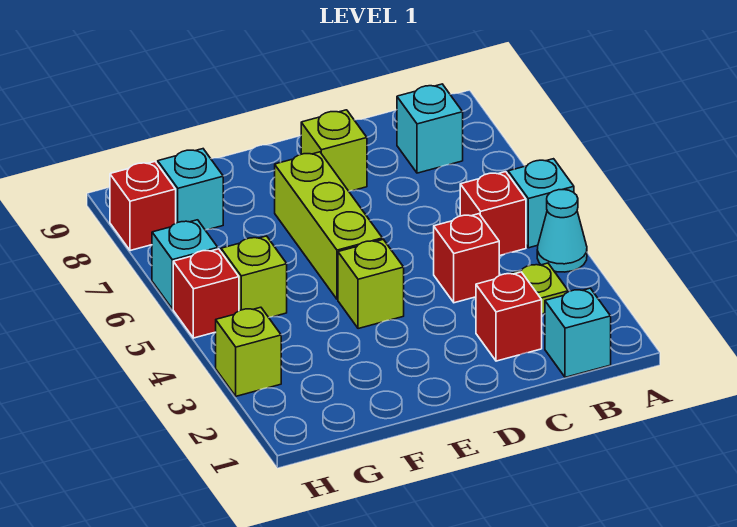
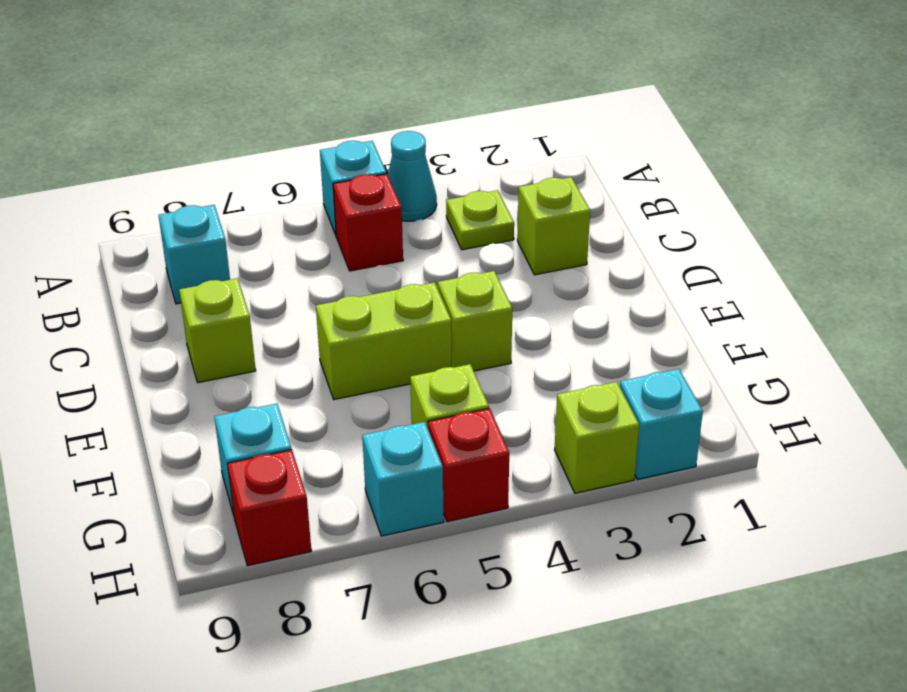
cyan brick B1 level 1 -> cyan brick H2 level 1
red brick C2 level 1 -> lime brick C2 level 1
red brick C4 level 1 -> none
lime brick E5:E7 level 1 -> lime brick E5:E6 level 1

